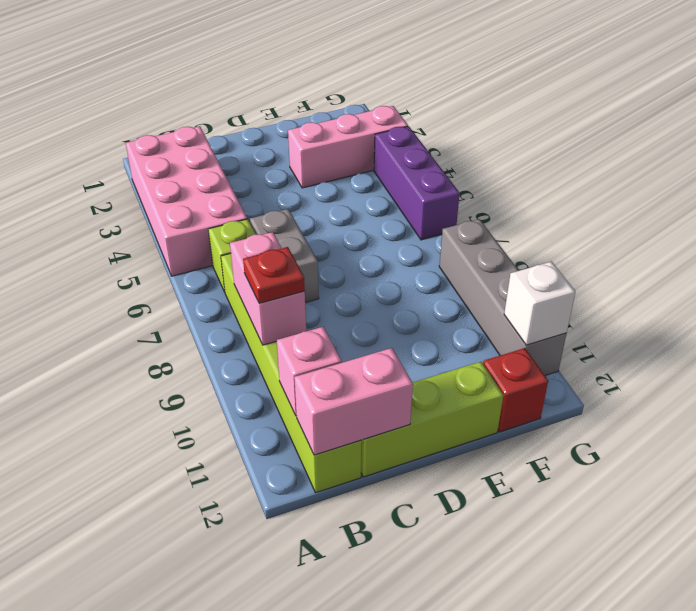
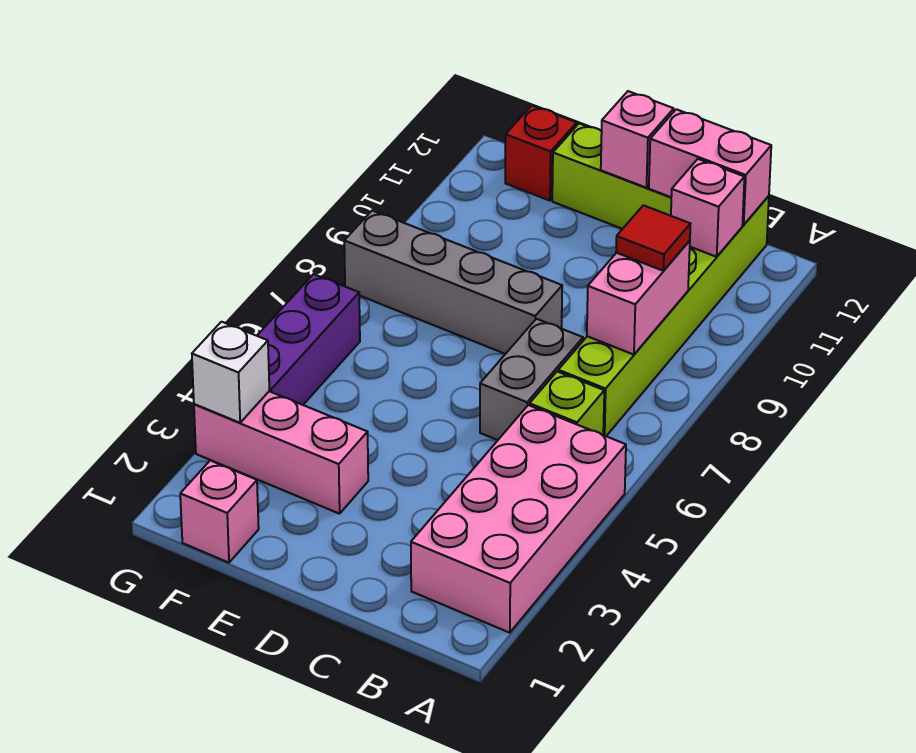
red plate B9 level 3 -> red tile B9 level 3
none -> pink brick D12 level 2
none -> pink brick F1 level 1
grey brick G8:G11 level 1 -> grey brick D8:G8 level 1
white brick G11 level 2 -> white brick G3 level 2

